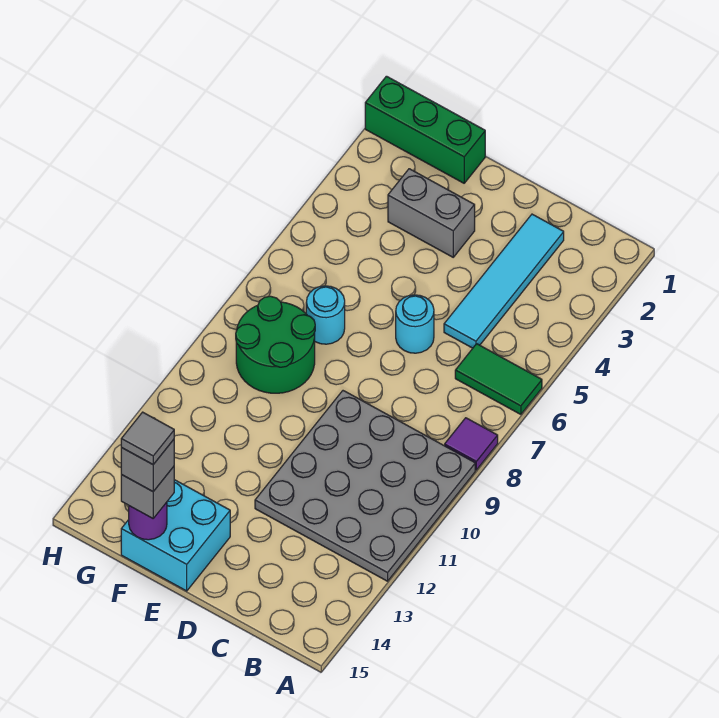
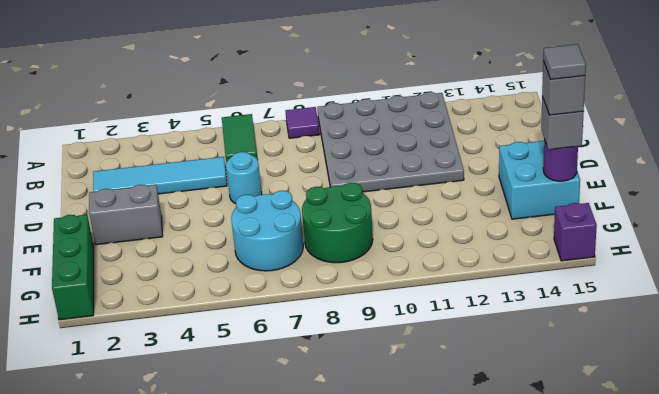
grey brick E3:F3 level 1 -> grey brick E2:E3 level 1
cyan round brick F7 level 1 -> cyan round brick F6:G7 level 1
none -> purple brick H15 level 1

